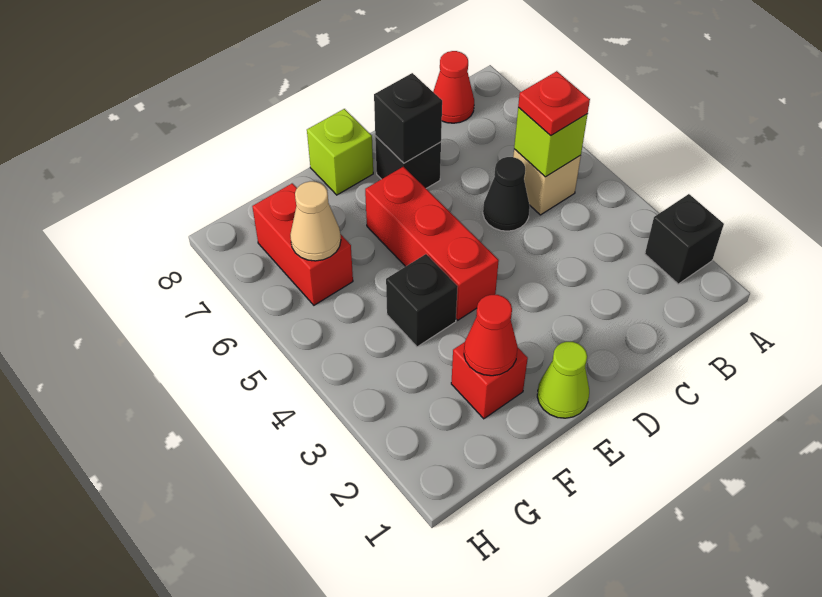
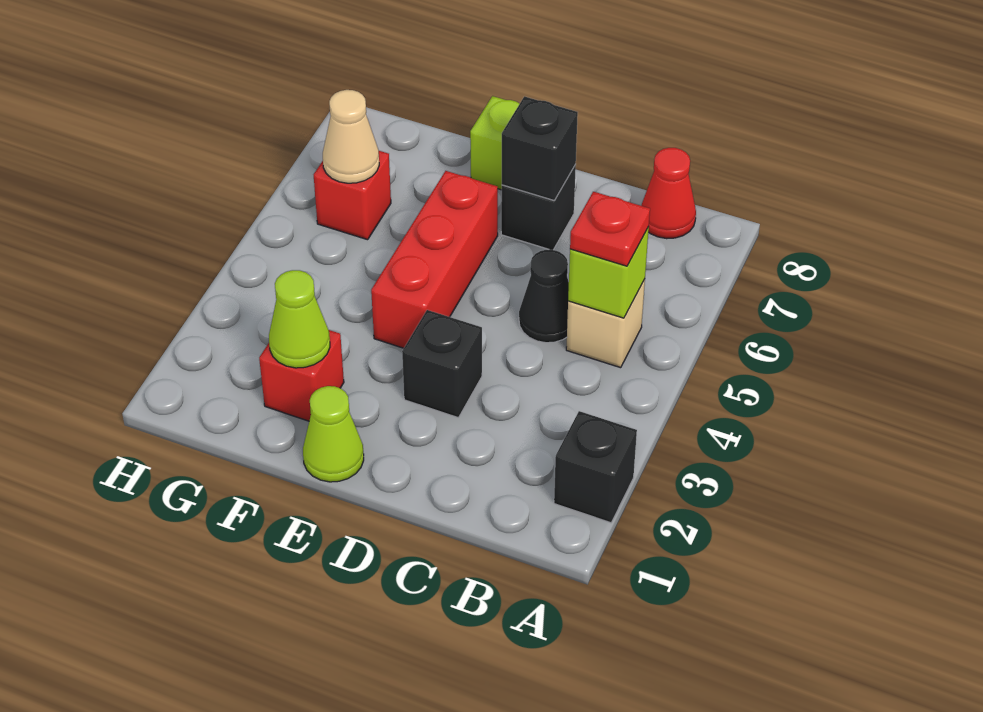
red cone F2 level 2 -> lime cone F2 level 2
black brick F4 level 1 -> black brick D3 level 1
red brick G6:G7 level 1 -> red brick G6 level 1

